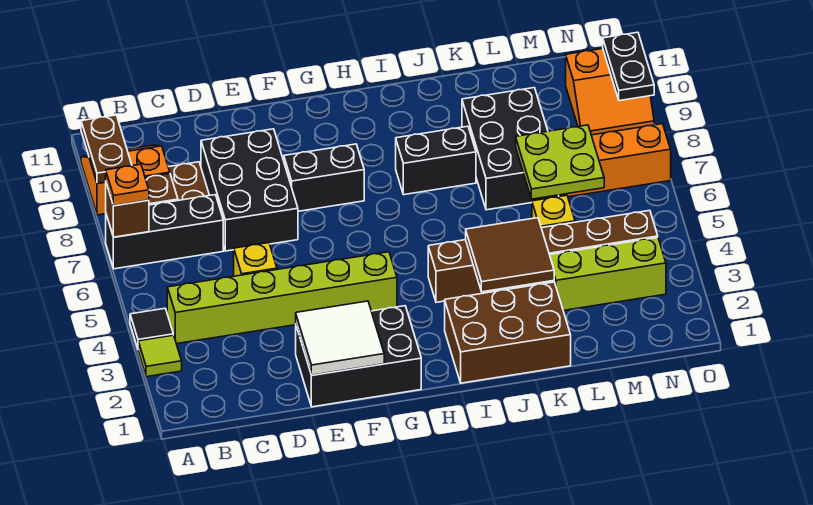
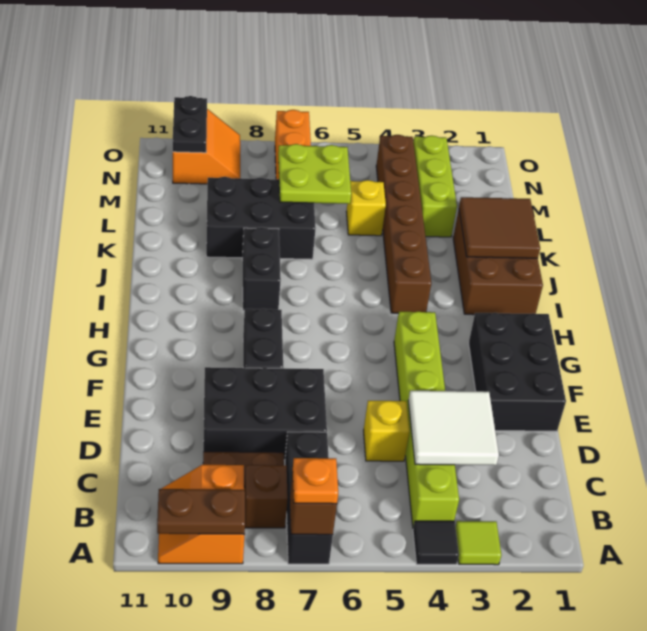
white tile E1:F2 level 2 -> white tile C3:D4 level 2
brown tile J3:K4 level 2 -> brown tile J1:K2 level 2
black plate O9:O10 level 2 -> black plate N10:O10 level 2

